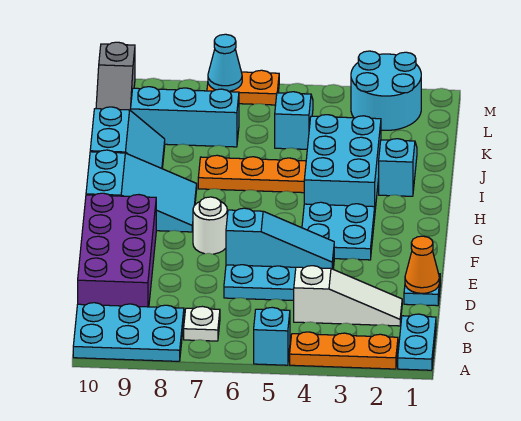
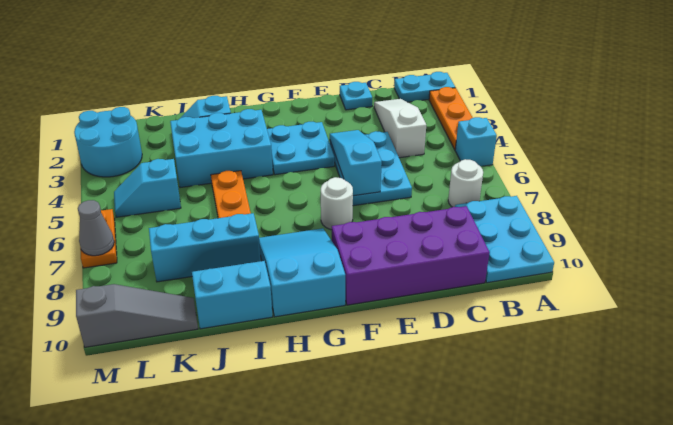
white plate B7 level 1 -> white round brick B7 level 1
orange cone D1 level 2 -> none
cyan brick K7:K9 level 1 -> cyan brick I8:K8 level 1
cyan cone M7 level 2 -> grey cone M7 level 2

